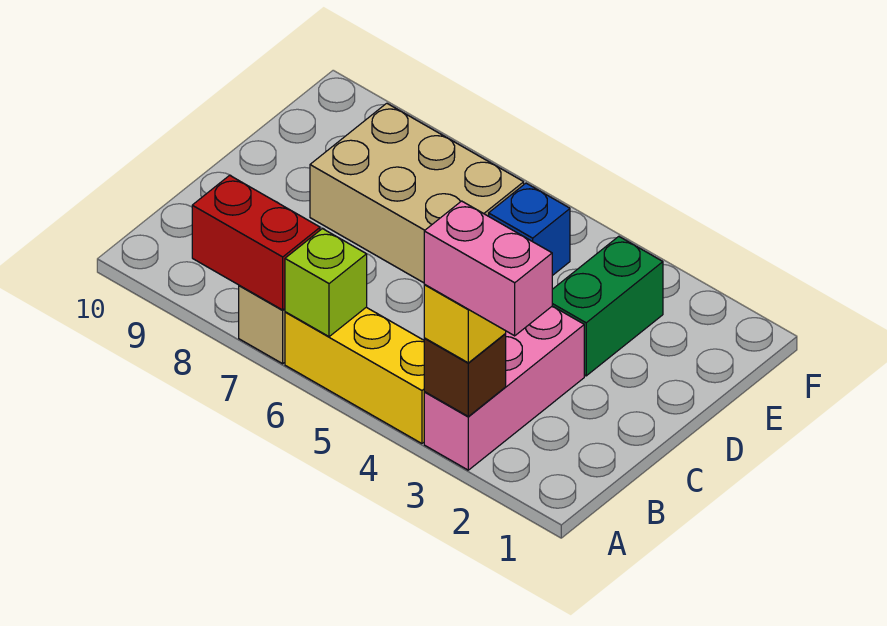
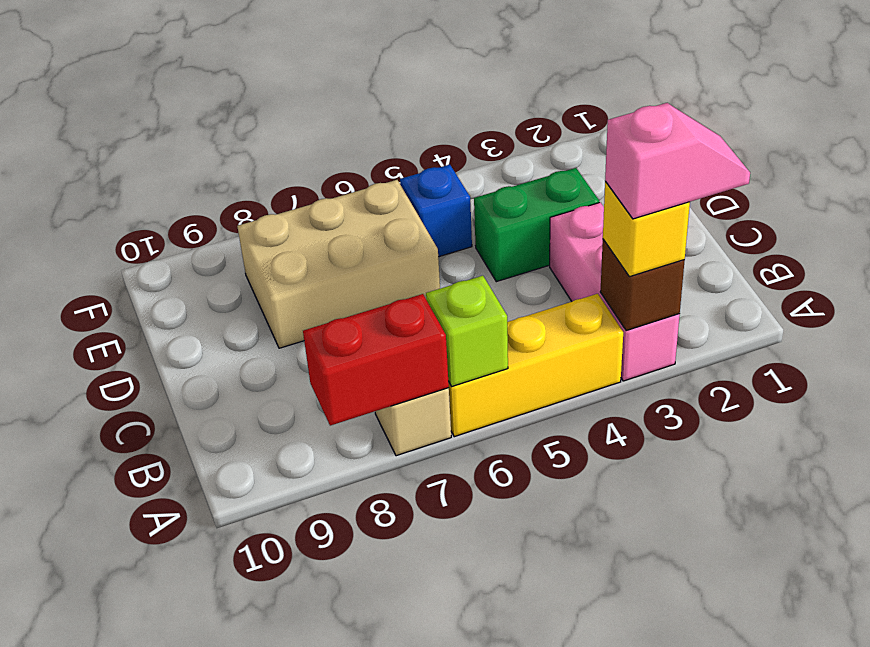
pink brick A2:A3 level 4 -> pink slope A2:A3 level 4 top 3
green brick D3:E3 level 1 -> green brick D3:D4 level 1

